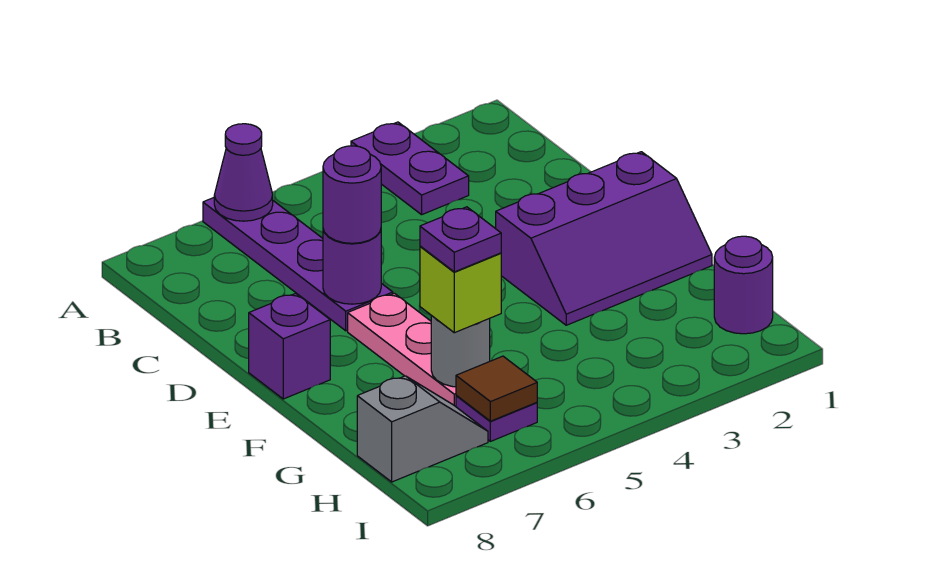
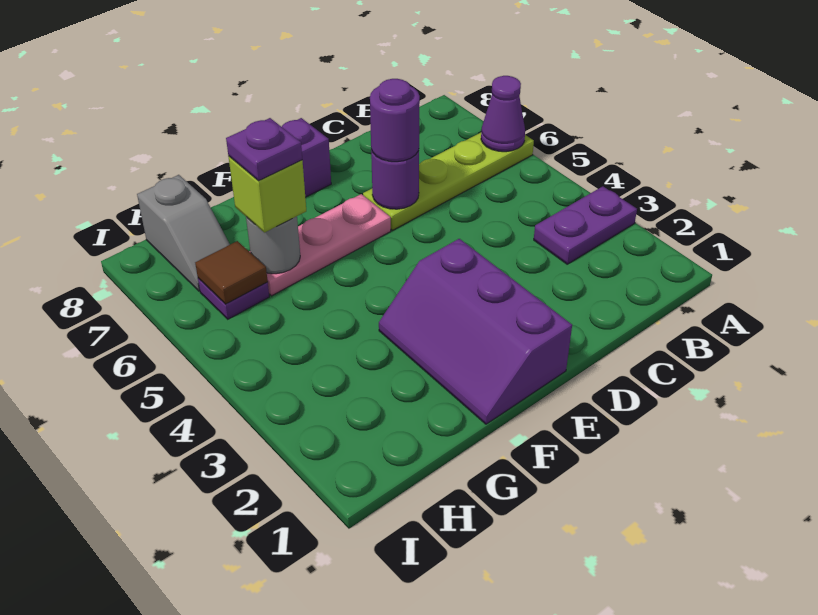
purple plate A6:D6 level 1 -> lime plate A6:D6 level 1
purple round brick H1 level 1 -> none

